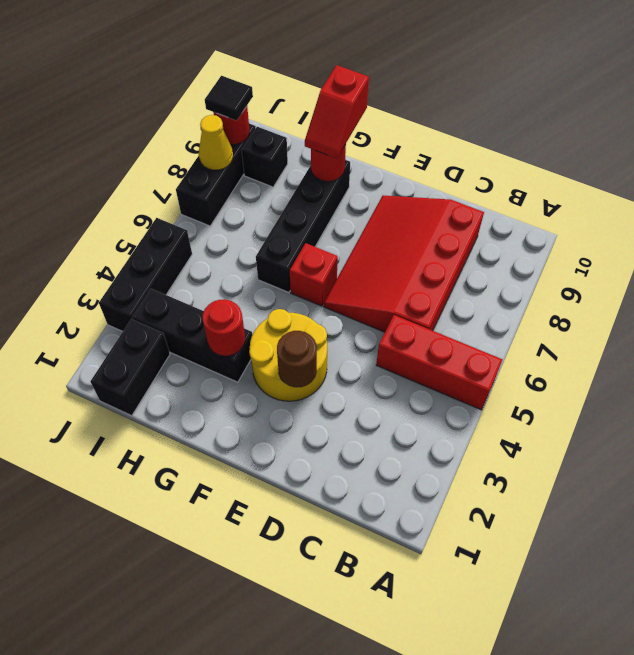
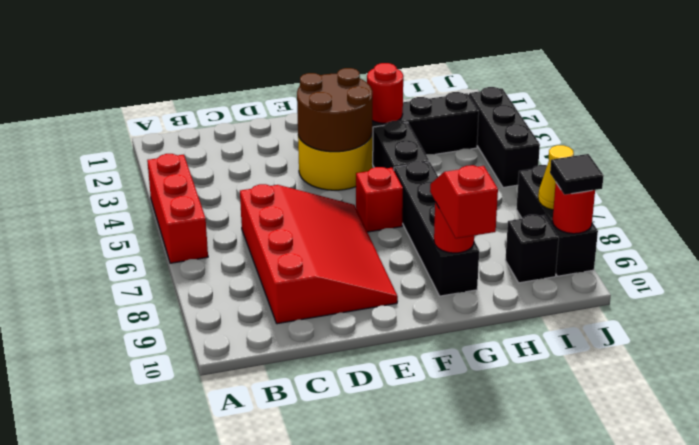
red brick A5:C5 level 1 -> red brick A4:A6 level 1
brown round brick E3 level 2 -> brown round brick E3:F4 level 2
black brick I1:I2 level 1 -> black brick G4:G5 level 1

